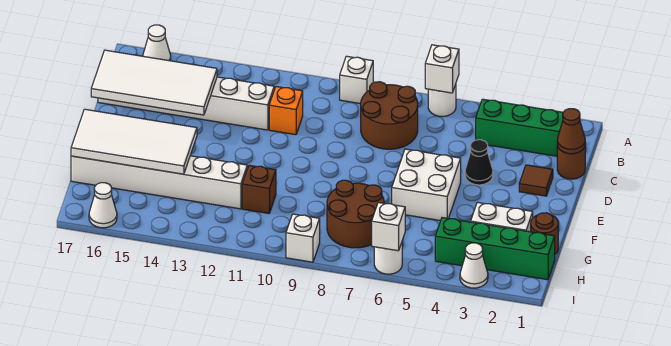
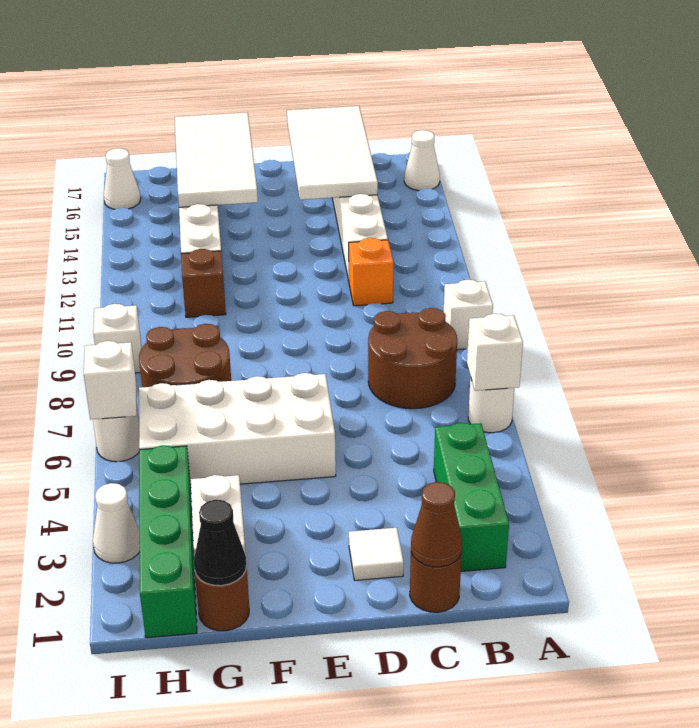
brown tile D2 level 1 -> white tile D2 level 1
black cone D4 level 1 -> black cone G1 level 2
white brick E5:F6 level 1 -> white brick E5:H6 level 1

